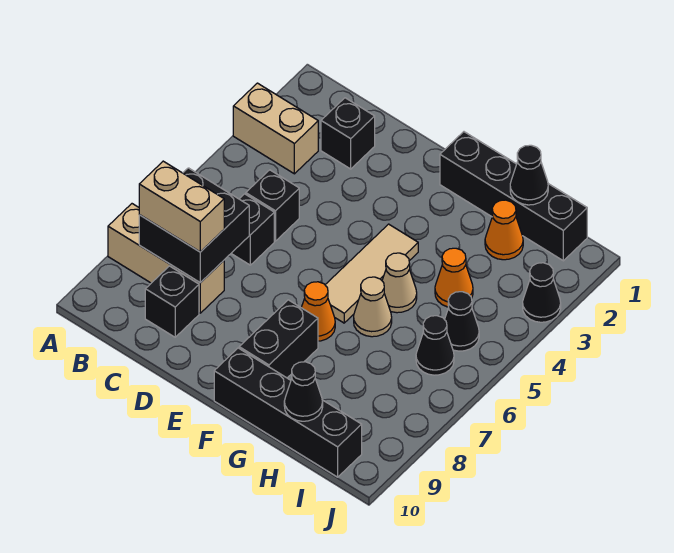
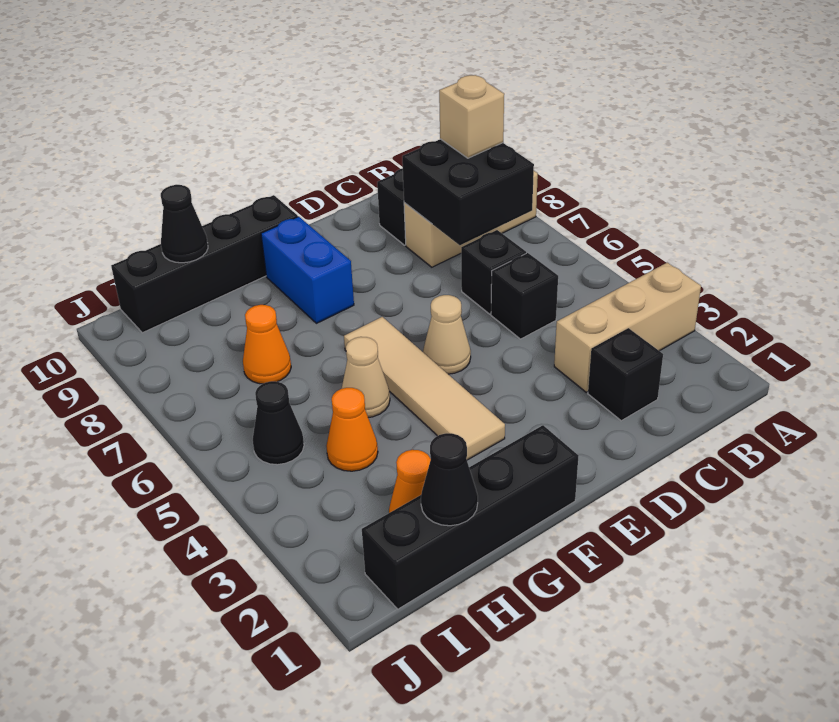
tan brick A3:B3 level 1 -> tan brick A3:C3 level 1
tan brick B8:C8 level 3 -> tan brick B8 level 3
tan tile F4:F6 level 1 -> tan tile F3:F6 level 1
orange cone F7 level 1 -> orange cone H7 level 1
black brick F8:F9 level 1 -> blue brick F8:F9 level 1
tan cone G6 level 1 -> tan cone E5 level 1
black cone I6 level 1 -> none
black cone J3 level 1 -> none

